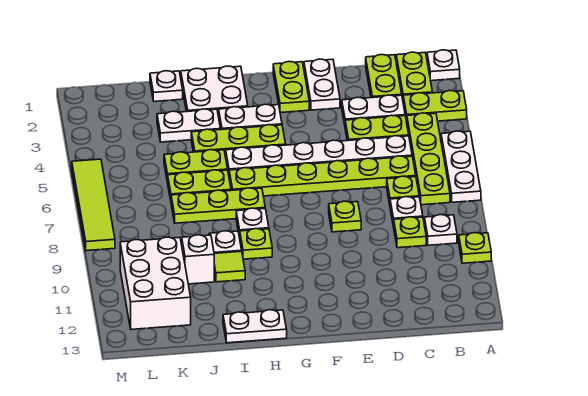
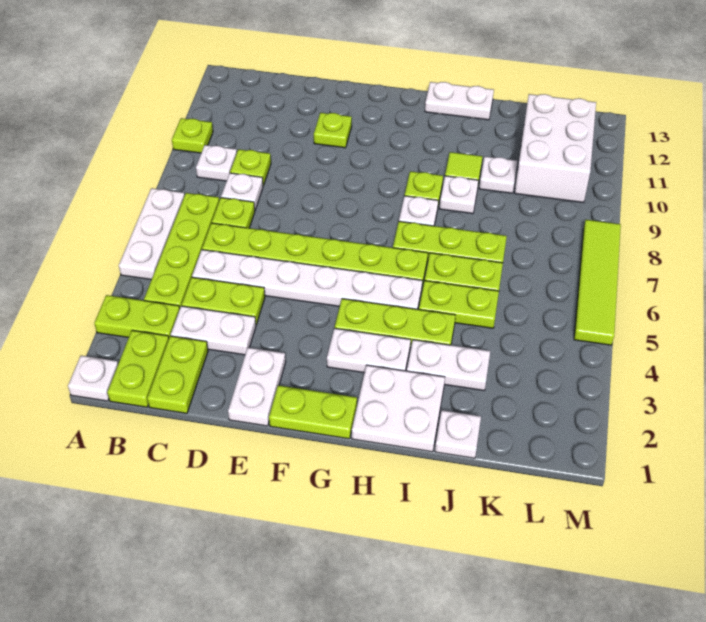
lime plate E8 level 1 -> lime plate E11 level 1
lime plate F1:F2 level 1 -> lime plate F1:G1 level 1
white brick J10 level 1 -> white plate J10 level 1

